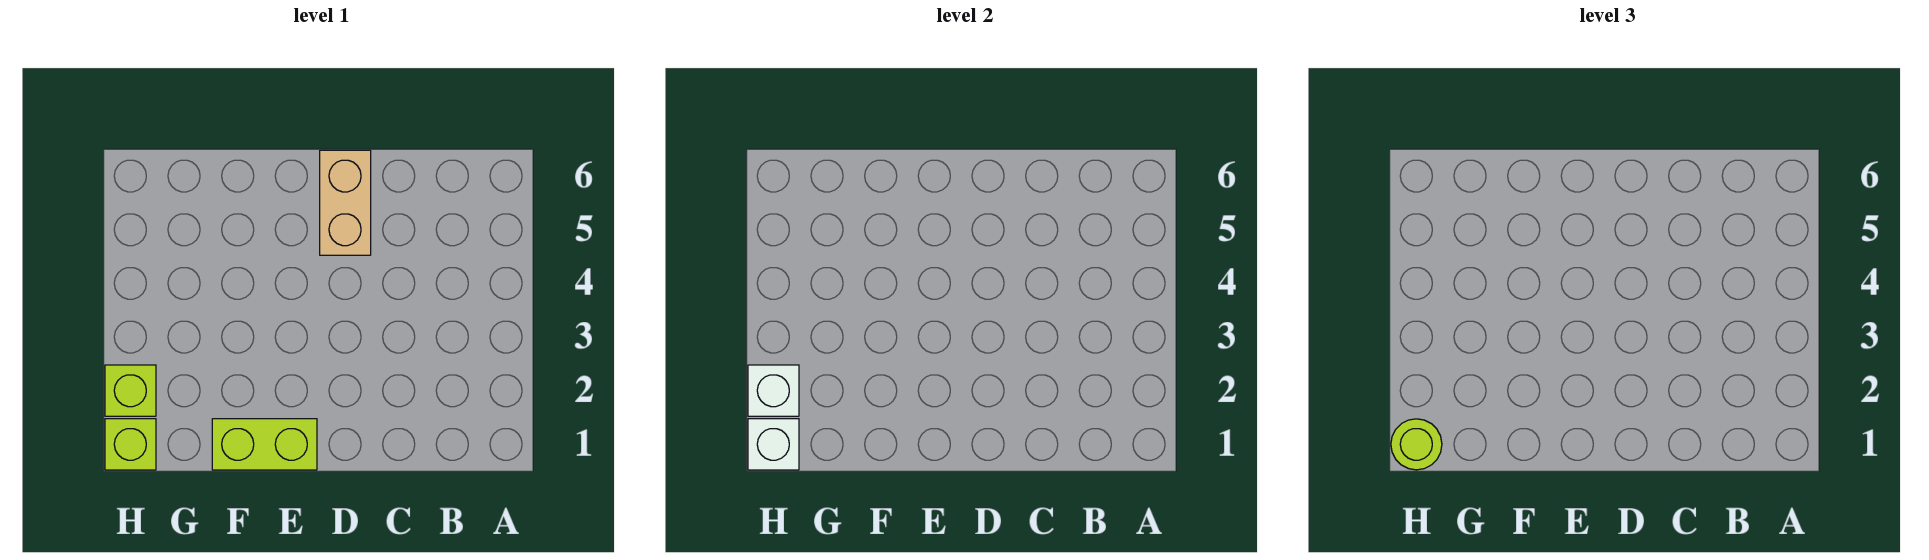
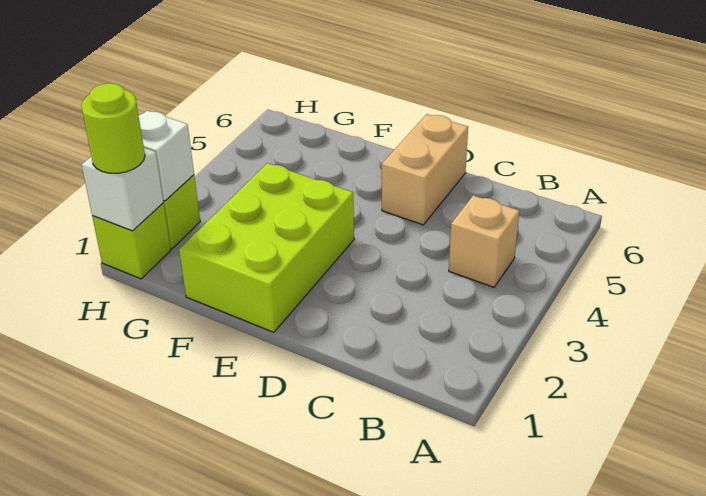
none -> tan brick B4 level 1
lime brick E1:F1 level 1 -> lime brick E1:F3 level 1

